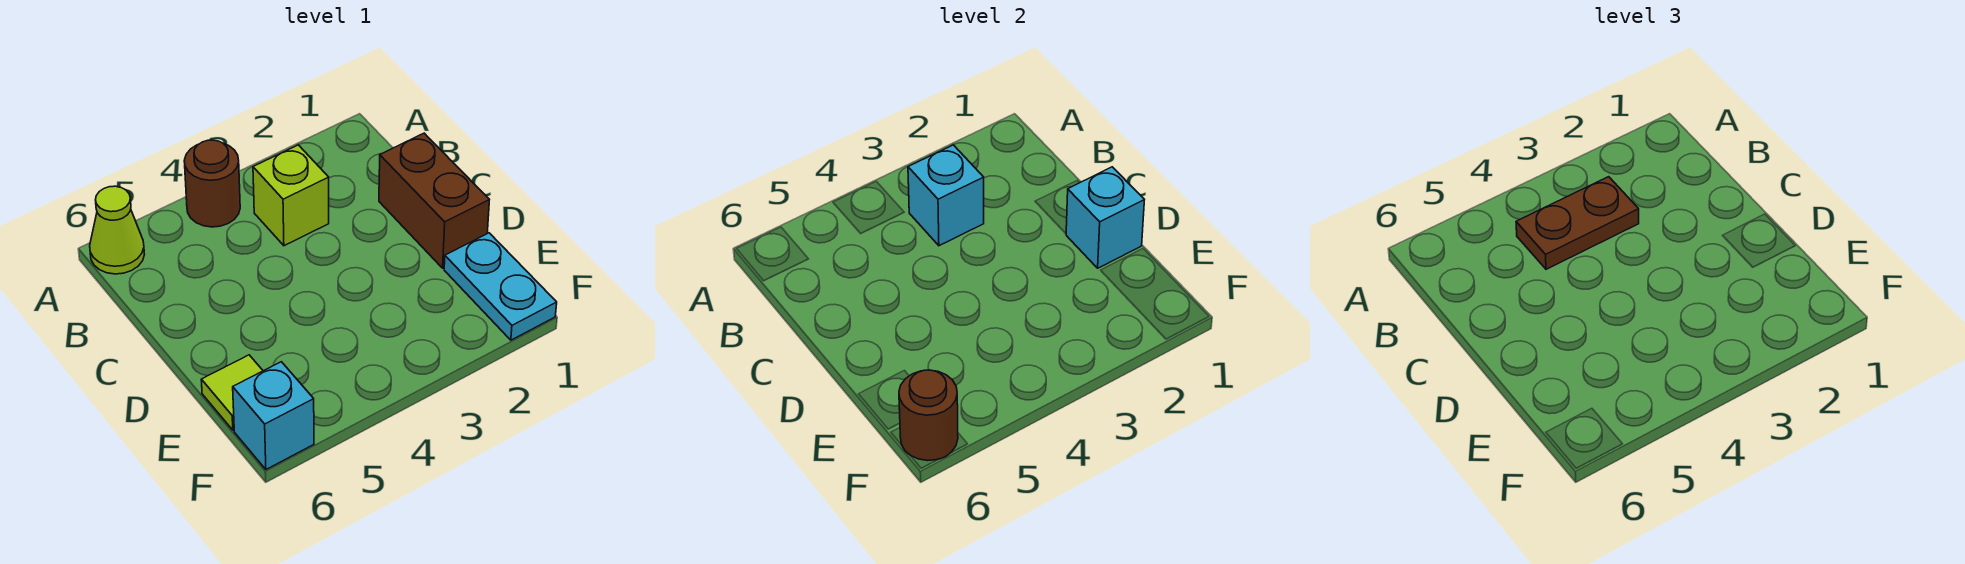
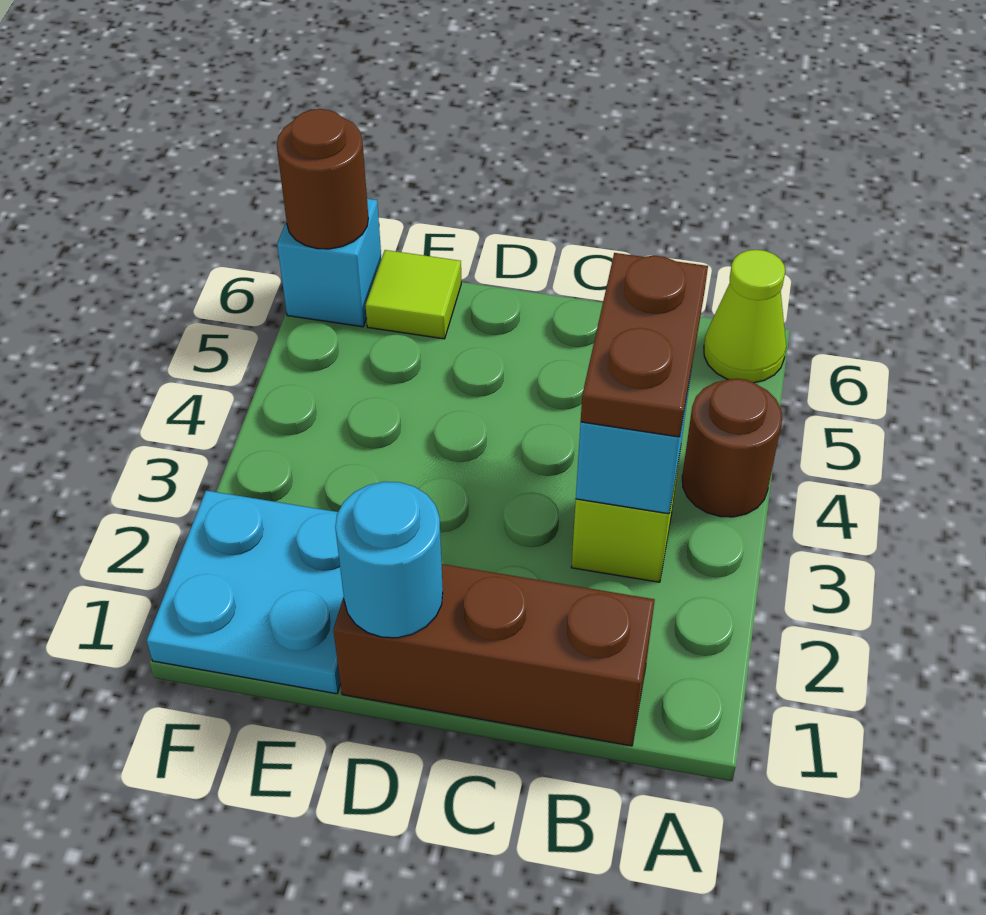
brown brick C1:D1 level 1 -> brown brick B1:D1 level 1
cyan brick D1 level 2 -> cyan round brick D1 level 2
cyan plate E1:F1 level 1 -> cyan plate E1:F2 level 1

